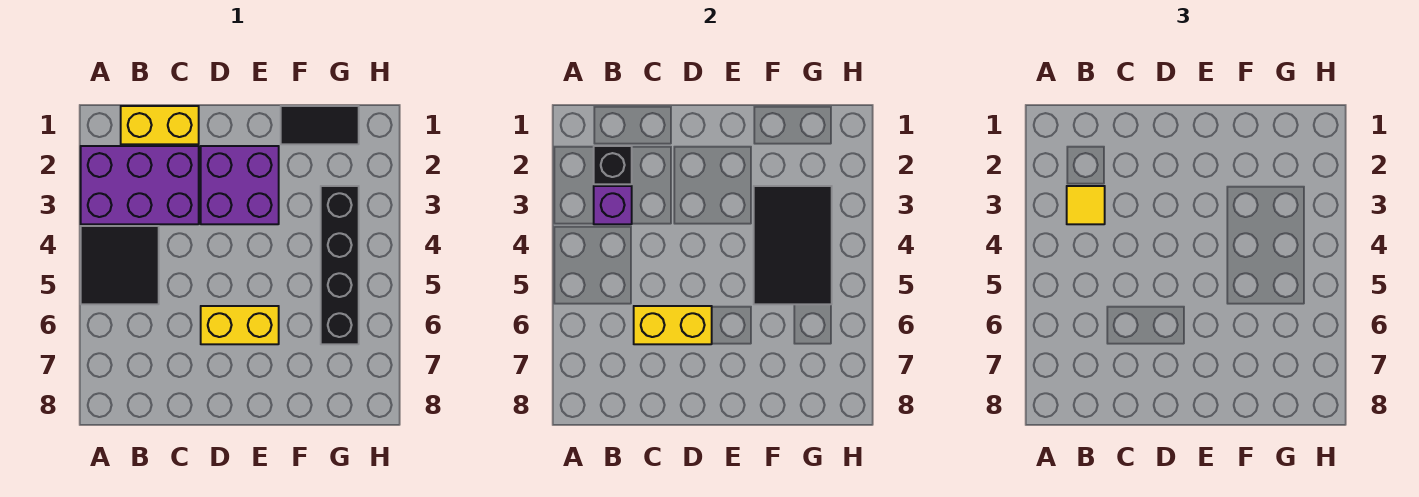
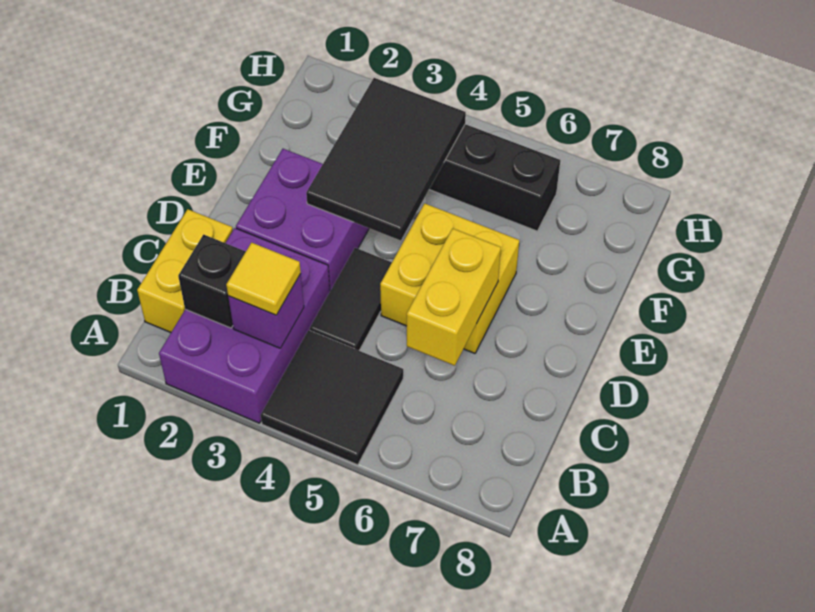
yellow brick D6:E6 level 1 -> yellow brick D5:E6 level 1
black tile F1:G1 level 1 -> black tile C4:D4 level 1
black tile F3:G5 level 2 -> black tile E3:G4 level 2

